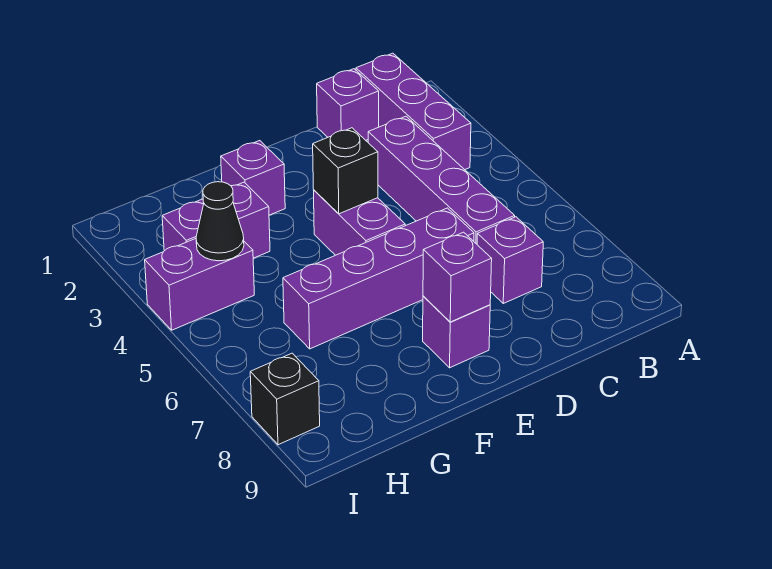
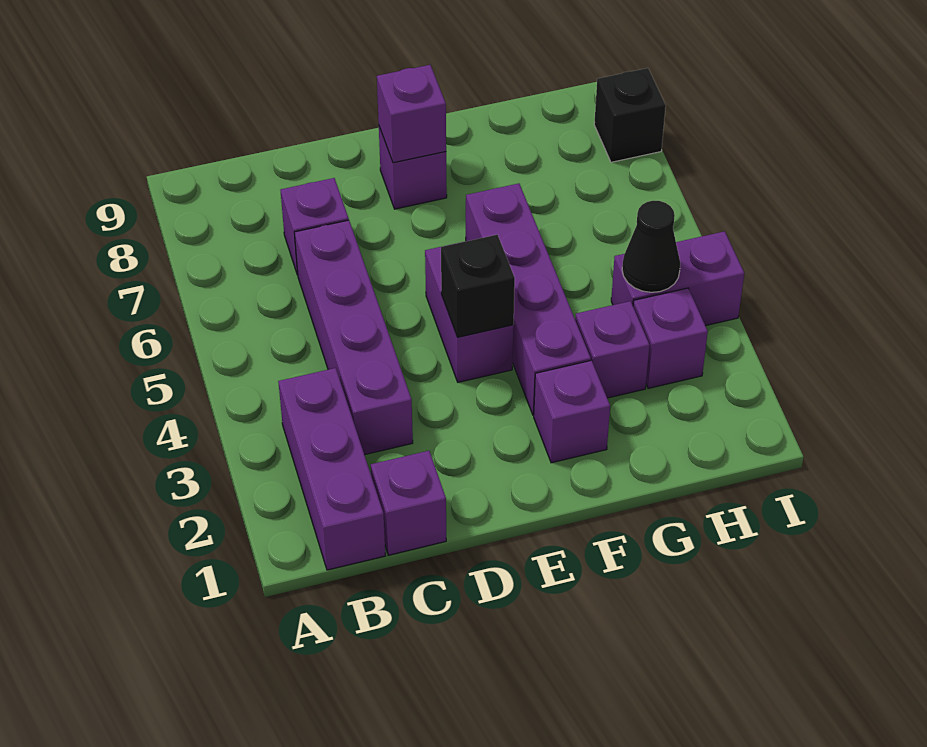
purple brick D6:G6 level 1 -> purple brick F3:F6 level 1

